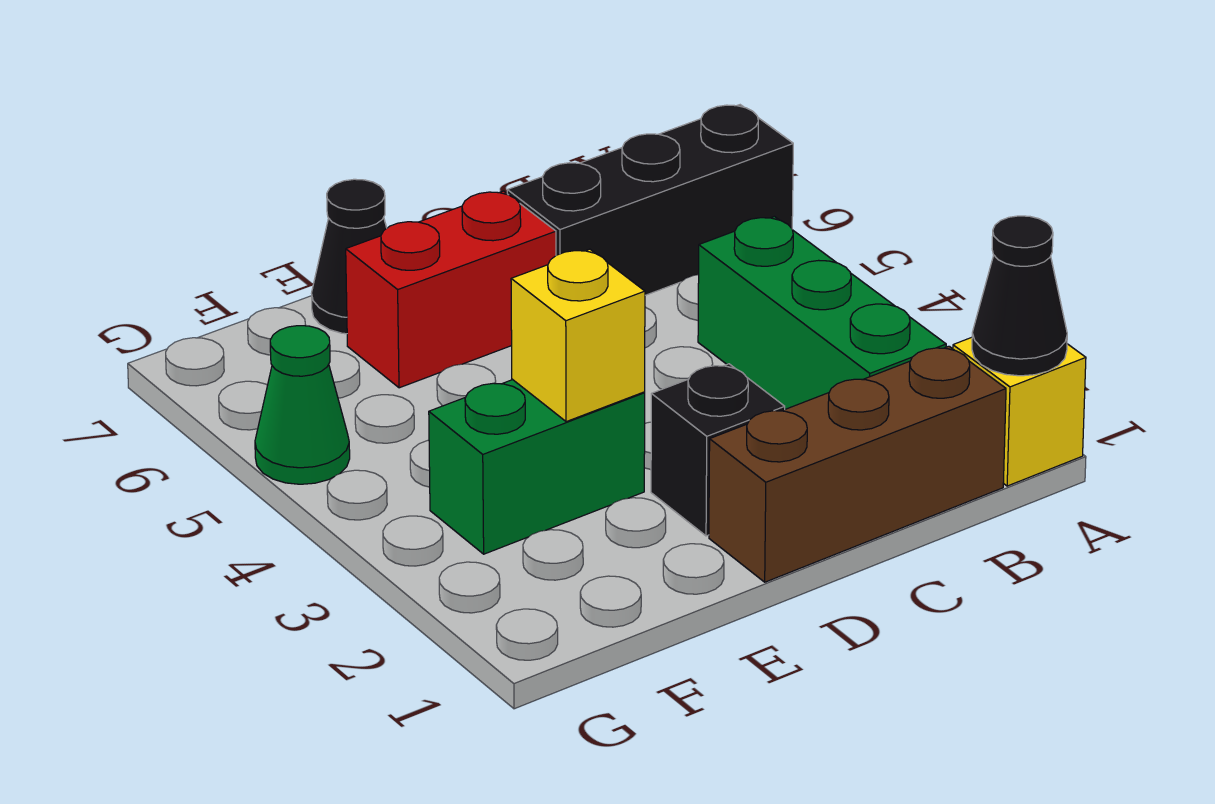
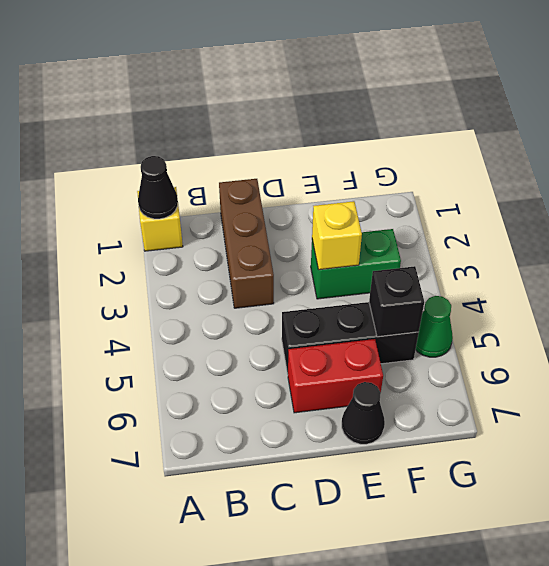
black brick A6:C6 level 1 -> black brick D5:F5 level 1
brown brick B1:D1 level 1 -> brown brick C1:C3 level 1
green brick B2:B4 level 1 -> none
black brick D2 level 1 -> black brick F5 level 2

